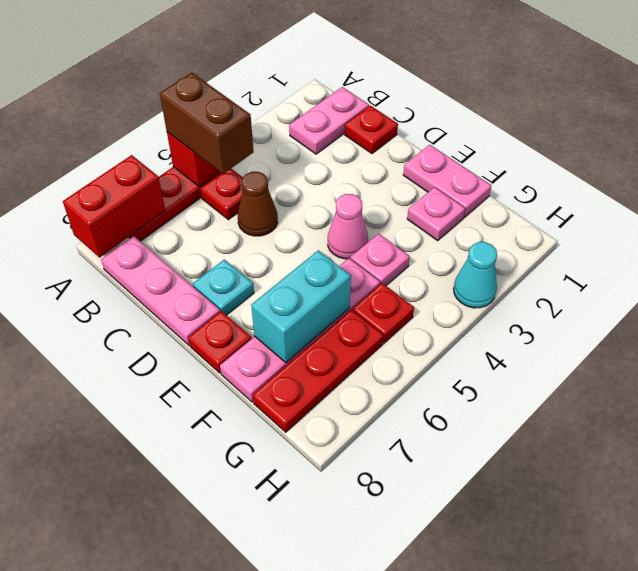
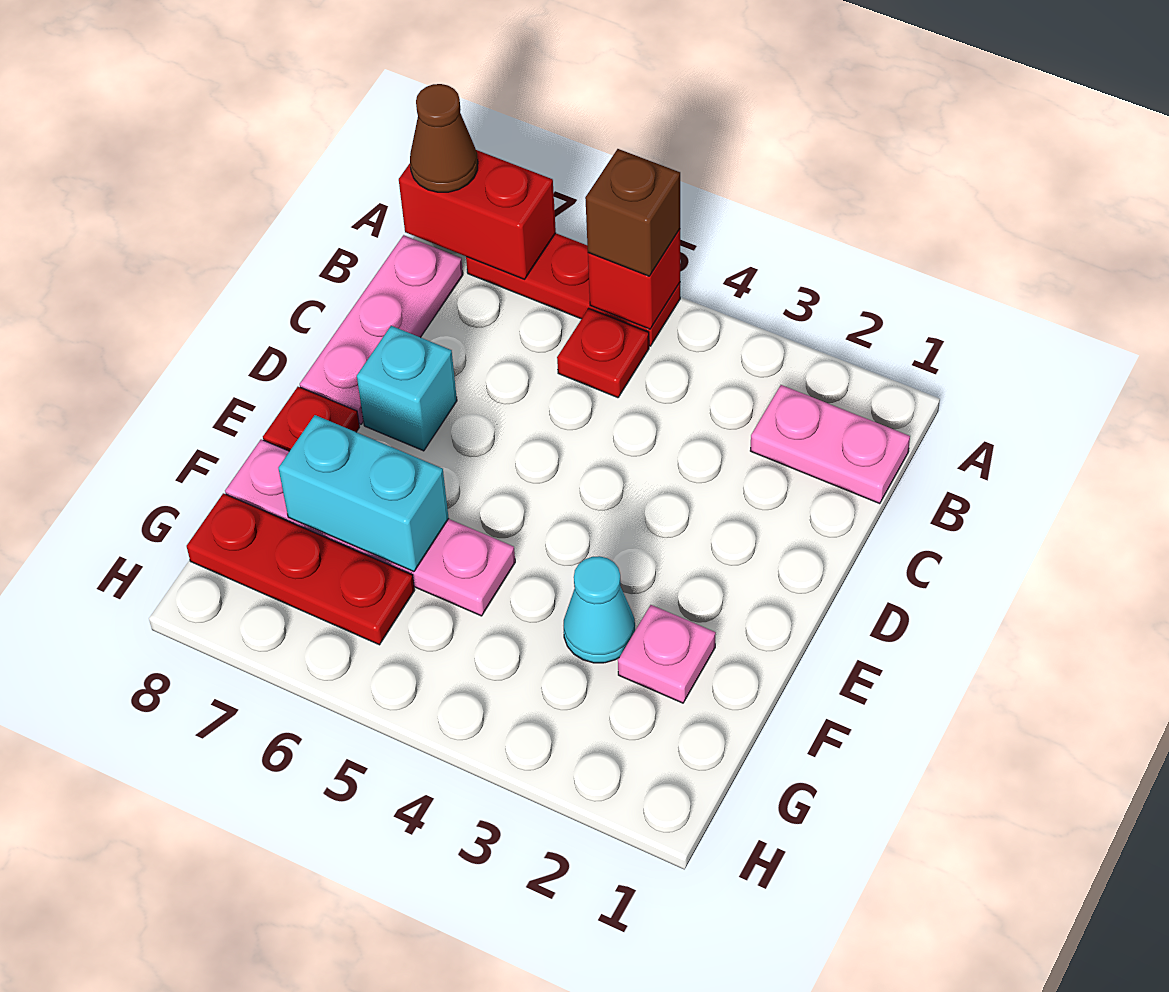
brown brick A5:B5 level 3 -> brown brick A5 level 3
red plate C1 level 1 -> none
brown cone C5 level 1 -> brown cone A8 level 3
cyan plate D7 level 1 -> cyan brick D7 level 1
pink plate E1:F1 level 1 -> none
pink cone E4 level 1 -> none
pink plate F4 level 1 -> none
red plate G5 level 1 -> none
cyan cone H3 level 1 -> cyan cone F3 level 1

